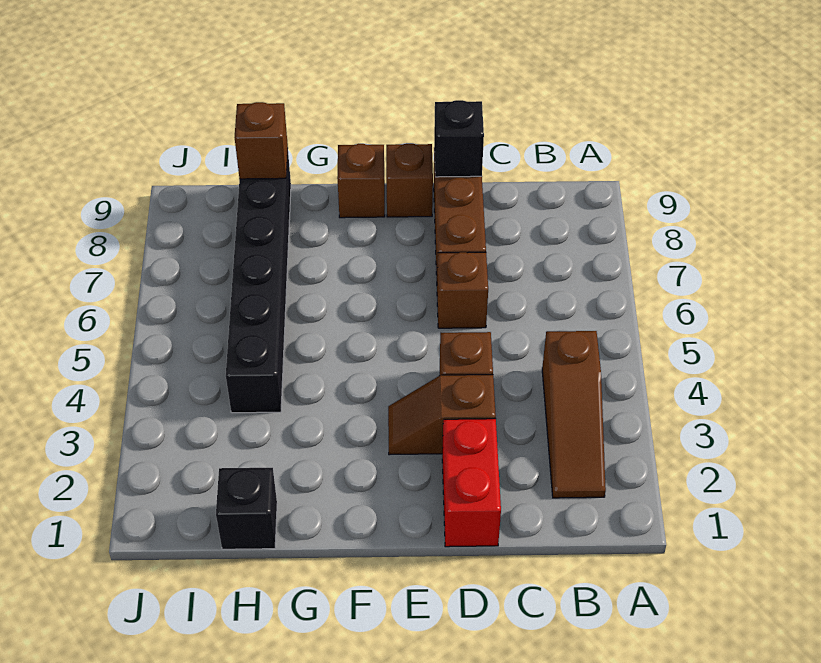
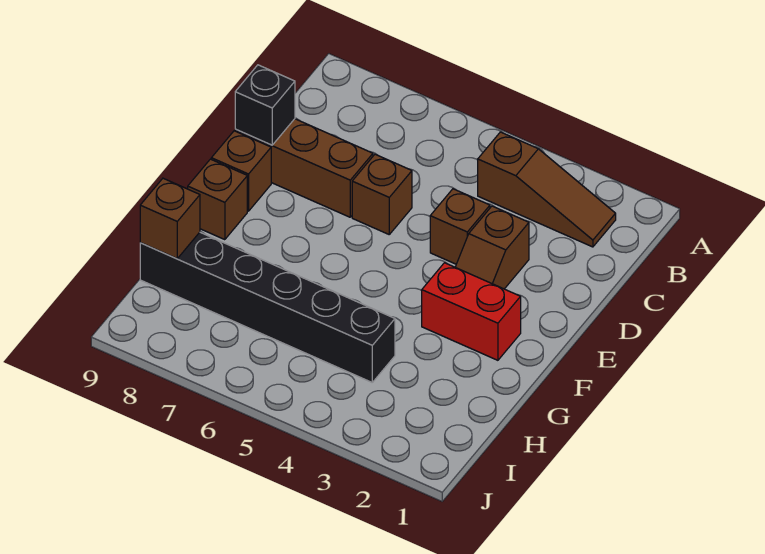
red brick D1:D2 level 1 -> red brick F2:F3 level 1
black brick H1 level 1 -> none

